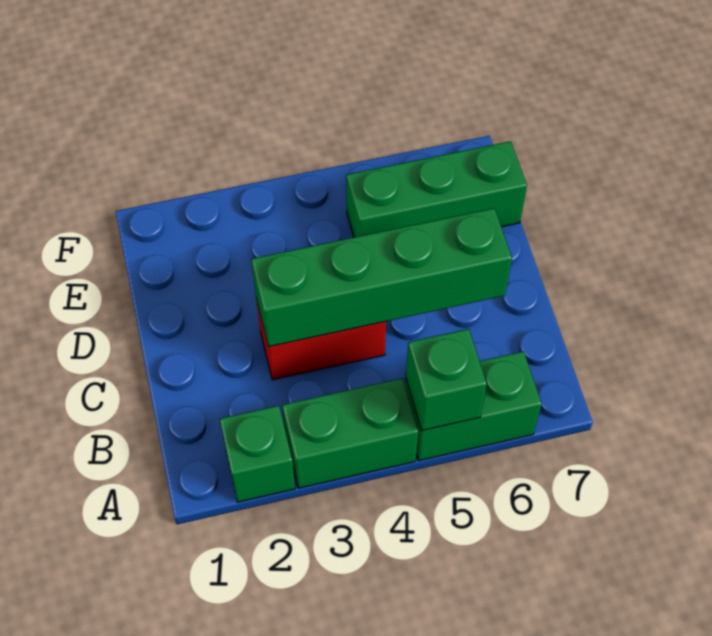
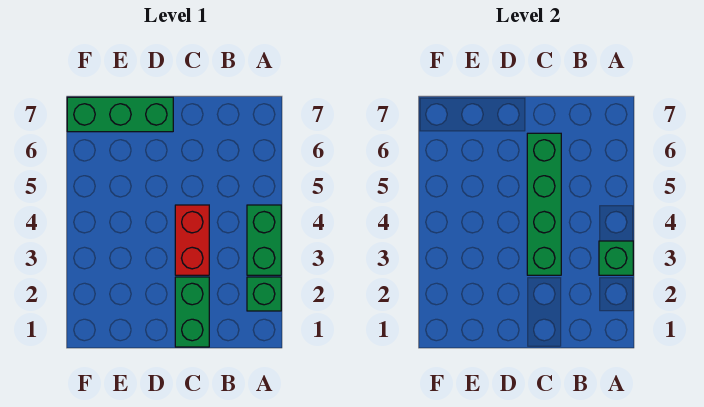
green brick A5:A6 level 1 -> green brick C1:C2 level 1
green brick A5 level 2 -> green brick A3 level 2
green brick E5:E7 level 1 -> green brick D7:F7 level 1

